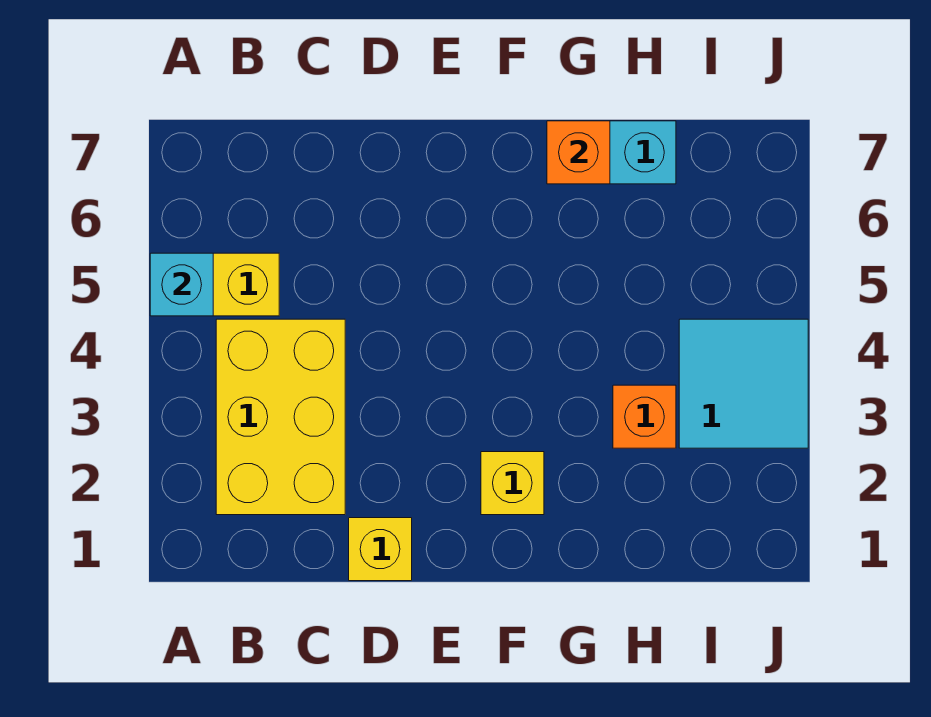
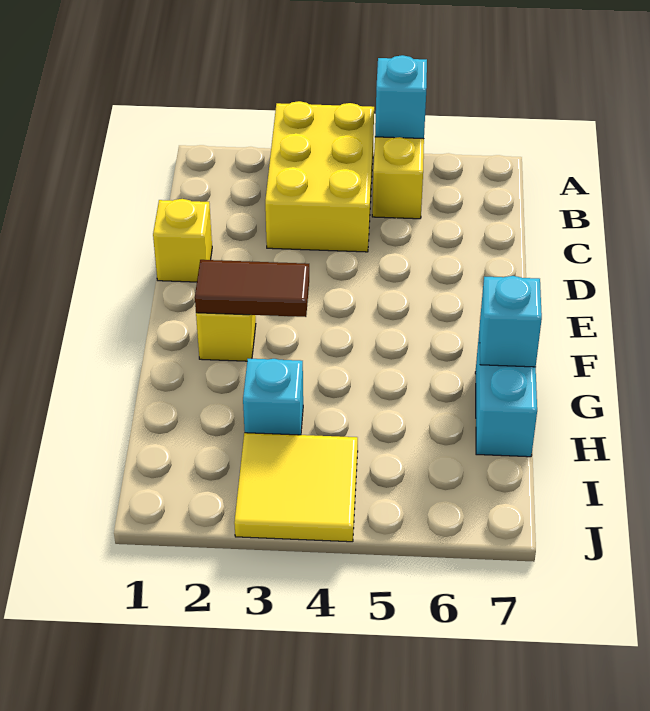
yellow brick B2:C4 level 1 -> yellow brick A3:C4 level 1
none -> brown tile F2:F3 level 2
orange brick G7 level 2 -> cyan brick G7 level 2
orange brick H3 level 1 -> cyan brick H3 level 1
cyan tile I3:J4 level 1 -> yellow tile I3:J4 level 1

